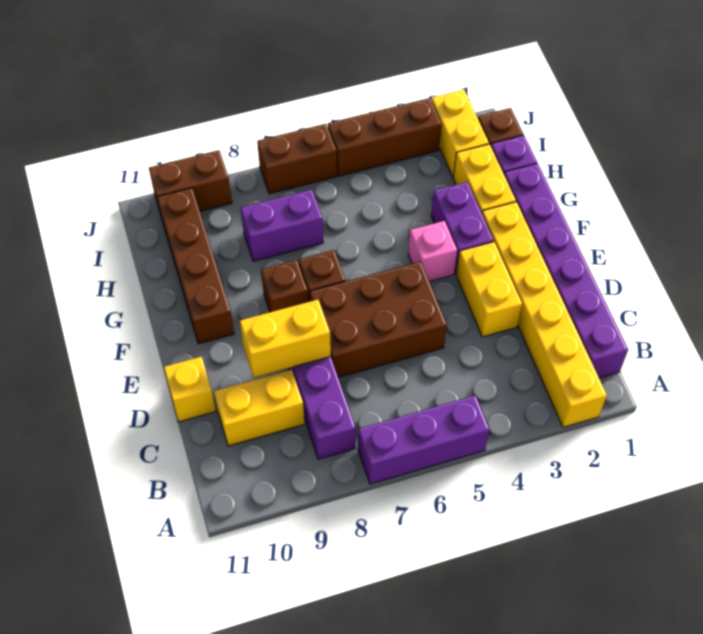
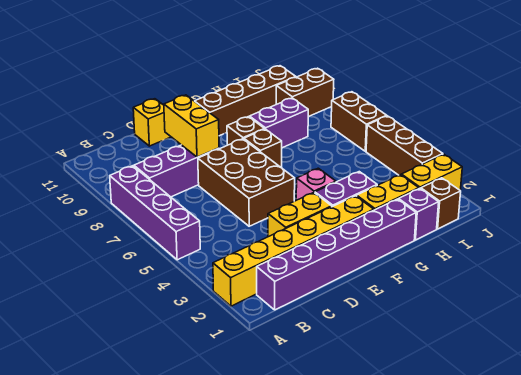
purple brick A5:A7 level 1 -> purple brick A5:A8 level 1
yellow brick C9:C10 level 1 -> none
purple brick H7:H8 level 1 -> purple brick G8:H8 level 1
brown brick J9:J10 level 1 -> brown brick I9:J9 level 1

